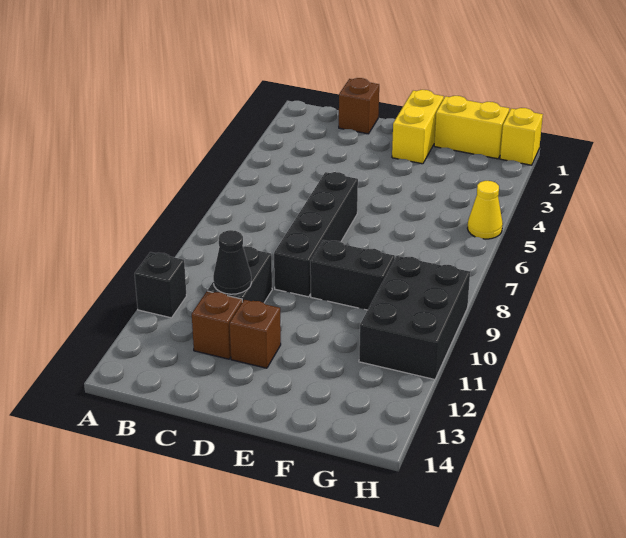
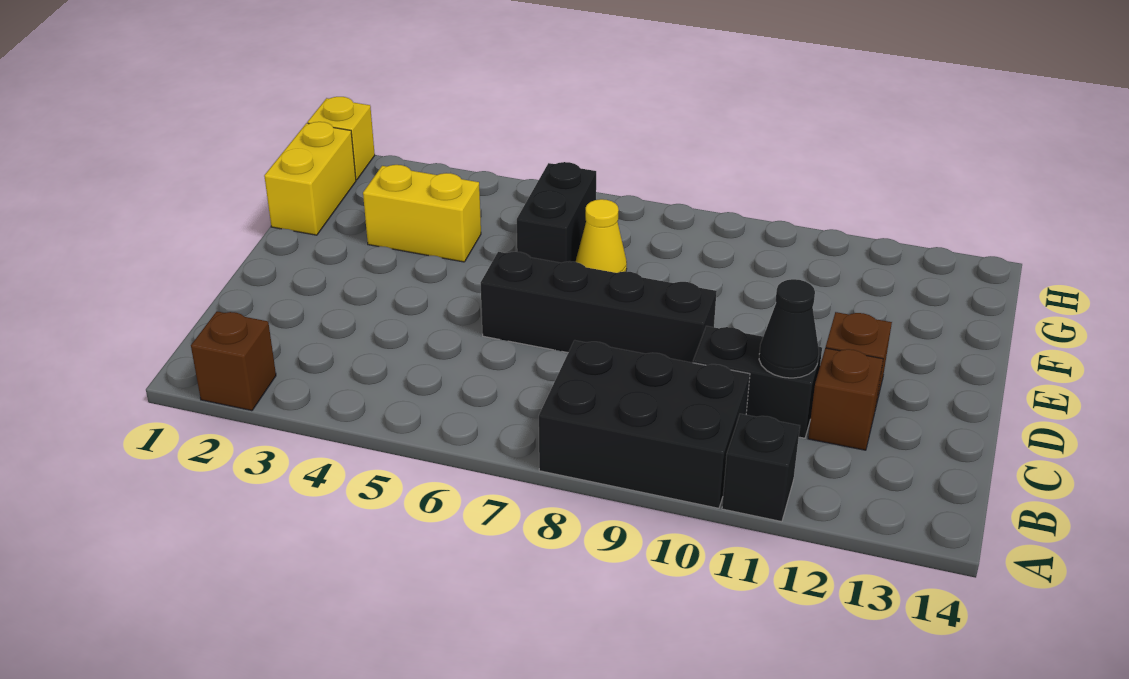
brown brick C1 level 1 -> brown brick A2 level 1
yellow brick E1:E2 level 1 -> yellow brick F3:F4 level 1
black brick E9:F9 level 1 -> black brick F6:G6 level 1
black brick G9:H11 level 1 -> black brick A8:B10 level 1
yellow cone H5 level 1 -> yellow cone F7 level 1

